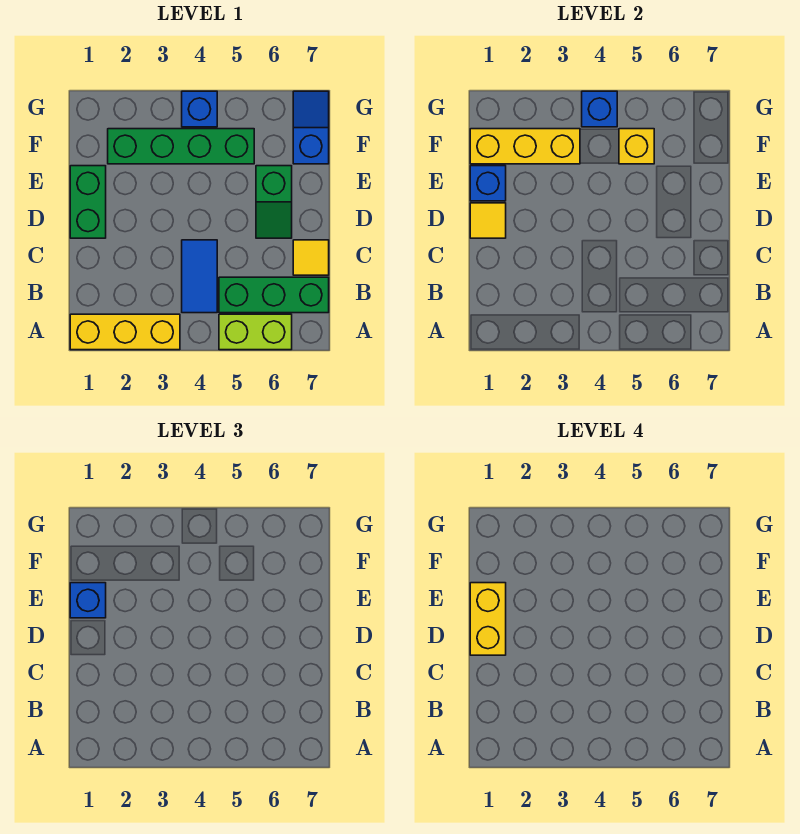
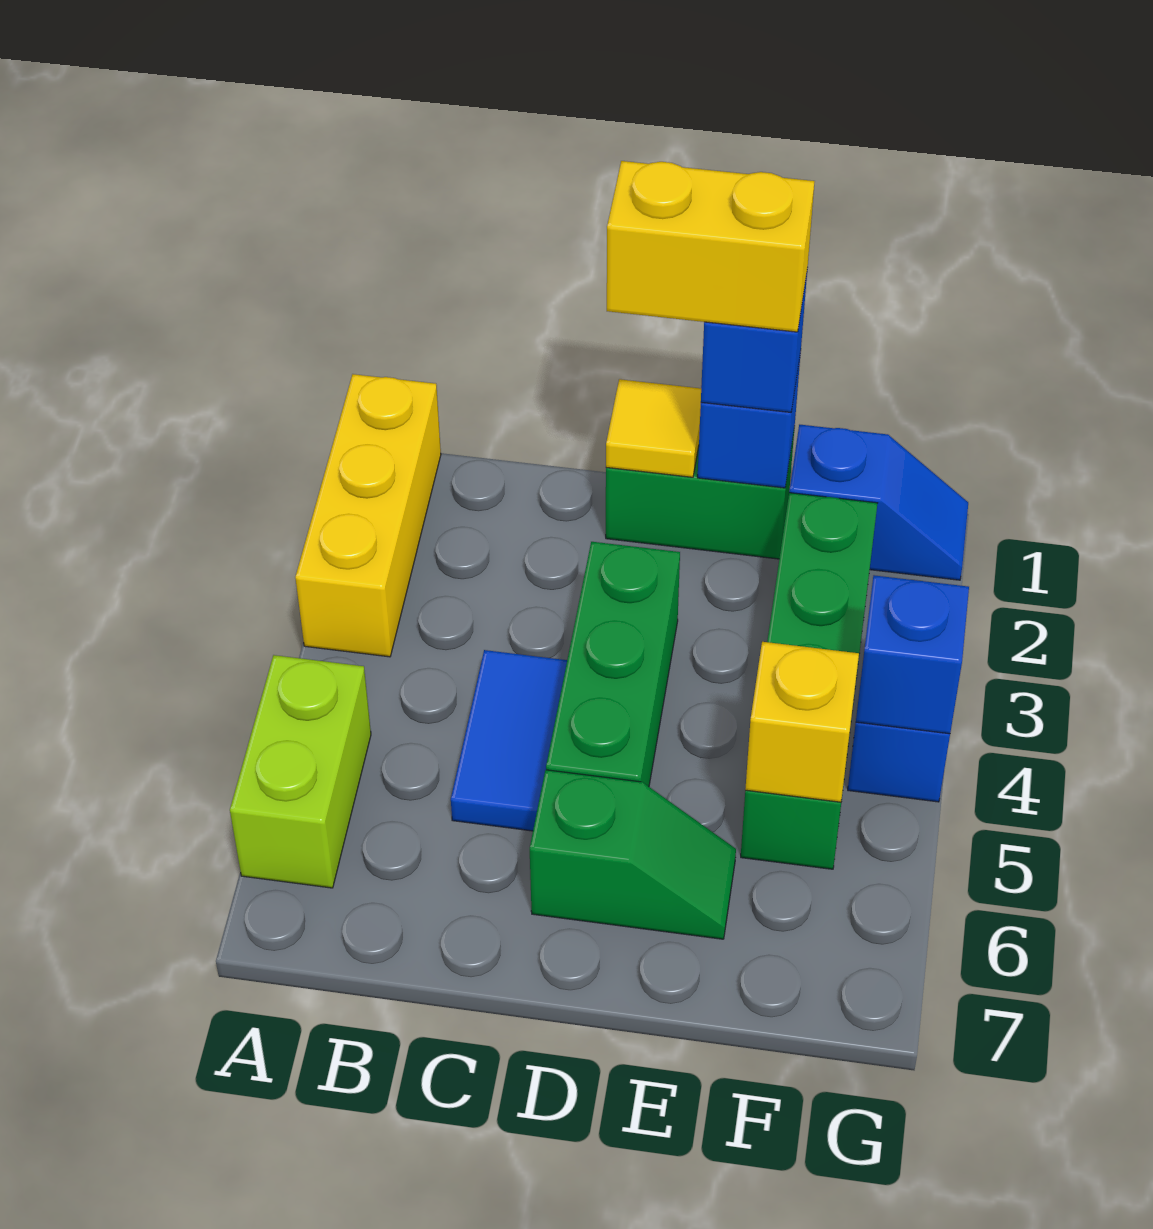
blue tile B4:C4 level 1 -> blue tile C4:C5 level 1
green brick B5:B7 level 1 -> green brick D3:D5 level 1
yellow tile C7 level 1 -> none
green slope D6:E6 level 1 top E -> green slope D6:E6 level 1 top D
yellow brick F1:F3 level 2 -> none
blue slope F7:G7 level 1 top F -> blue slope F1:G1 level 1 top F

